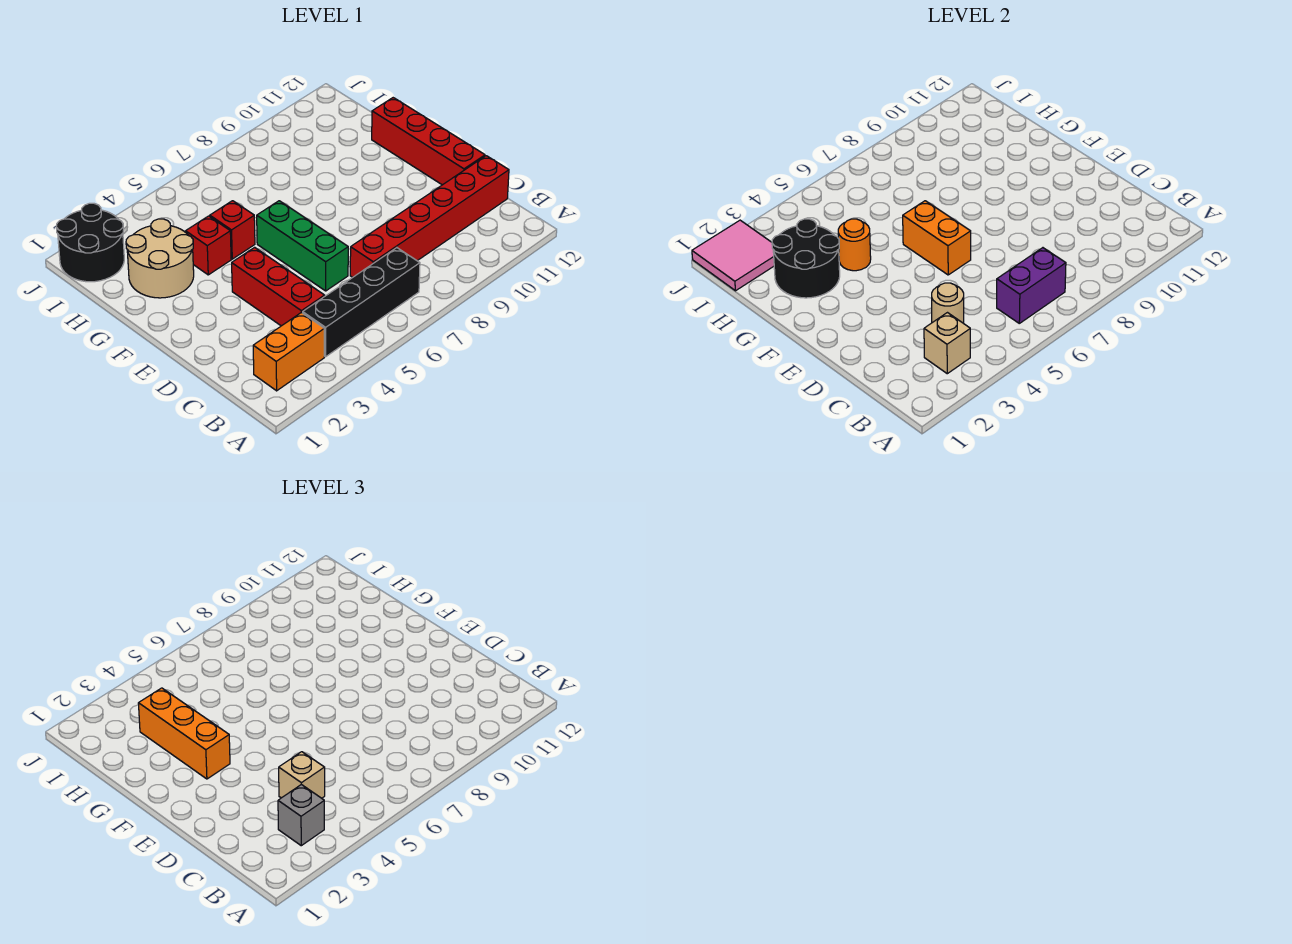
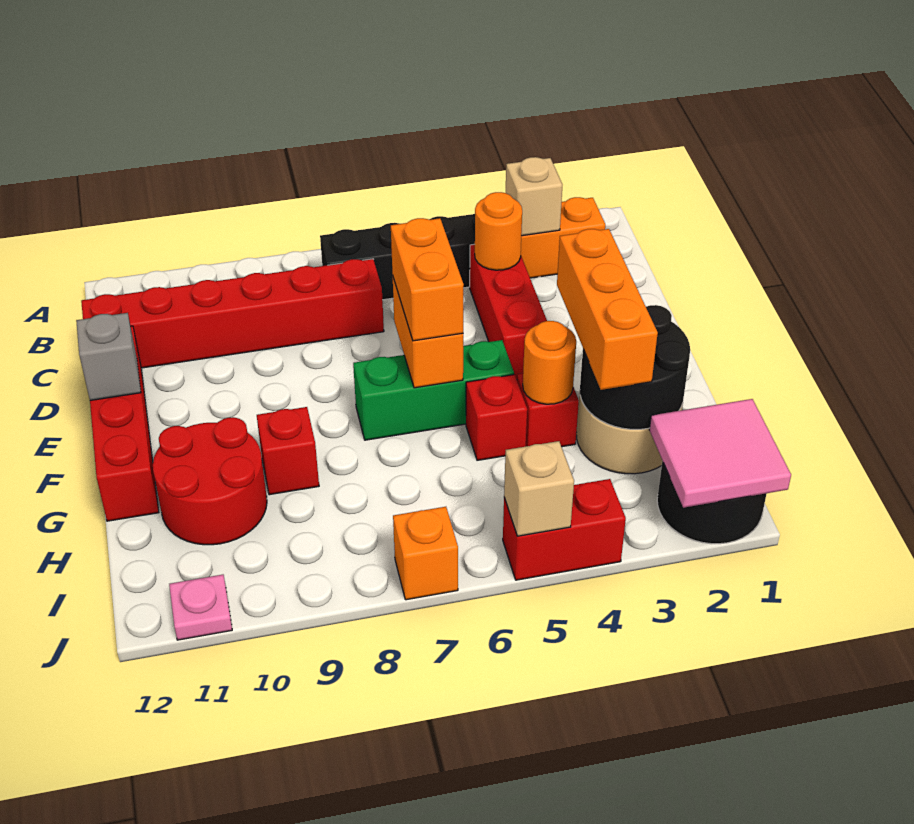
grey brick B3 level 3 -> grey brick E12 level 2
purple brick B6:B7 level 2 -> none
tan round brick C4 level 2 -> orange round brick C4 level 2
tan brick C4 level 3 -> tan brick J5 level 2
green brick D6:F6 level 1 -> green brick F5:F7 level 1
none -> orange brick E6:F6 level 3
none -> red brick G9 level 1
none -> red round brick G10:H11 level 1
none -> red brick J4:J5 level 1
none -> orange brick J7 level 1
none -> pink plate J11 level 1

